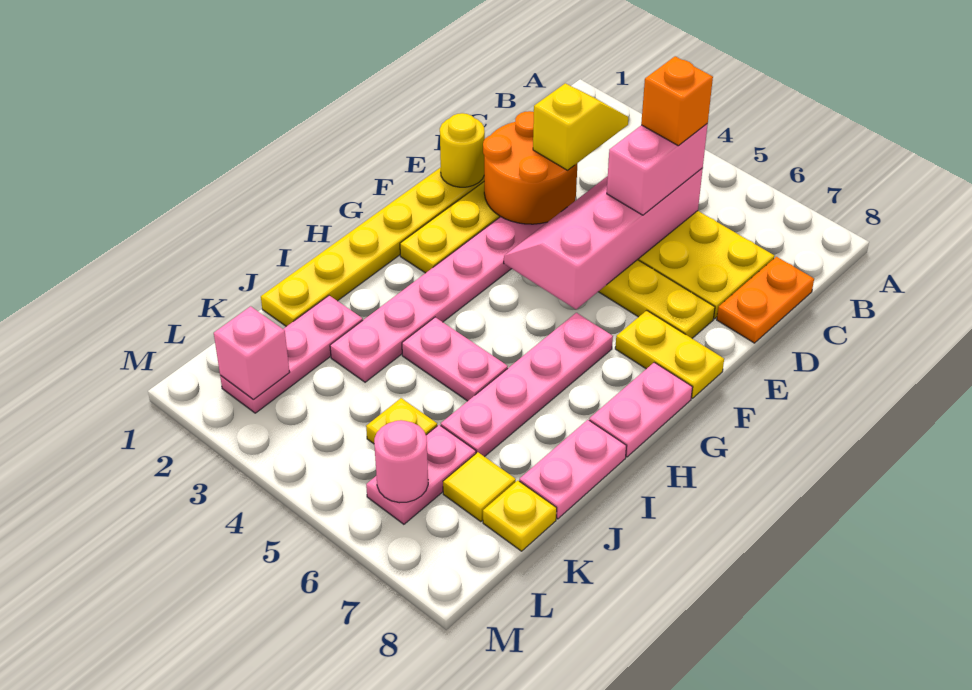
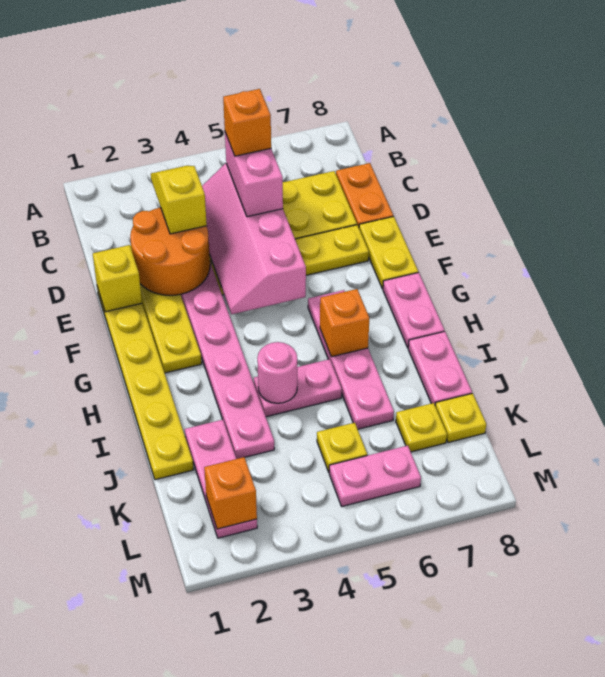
yellow round brick E1 level 2 -> yellow brick E1 level 2
yellow plate F7:F8 level 1 -> yellow plate E8:F8 level 1
none -> orange brick H6 level 2
pink plate K6:L6 level 1 -> pink plate L5:L6 level 1
yellow tile K7 level 1 -> yellow plate K7 level 1
pink brick L2 level 2 -> orange brick L2 level 2
pink round brick L6 level 2 -> pink round brick I4 level 2

